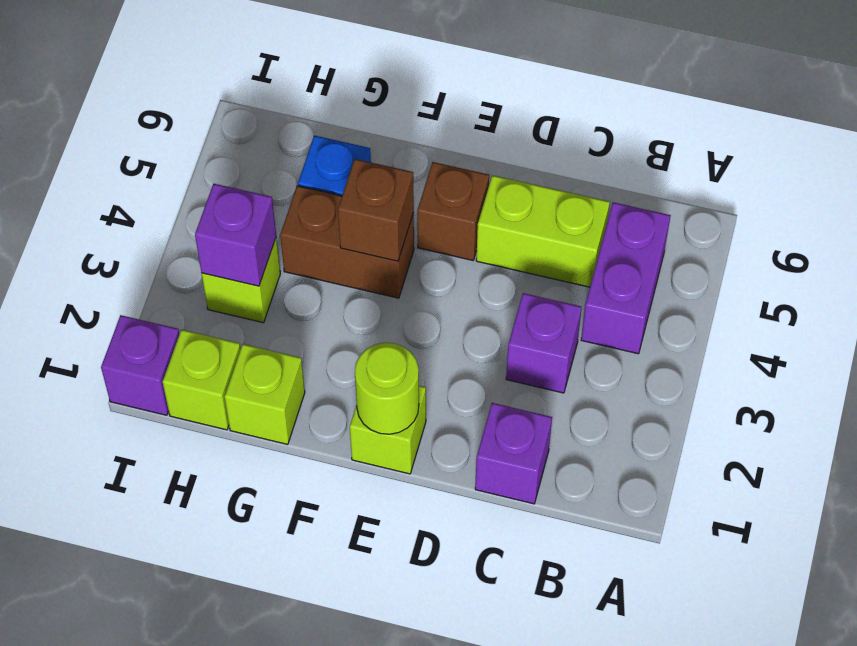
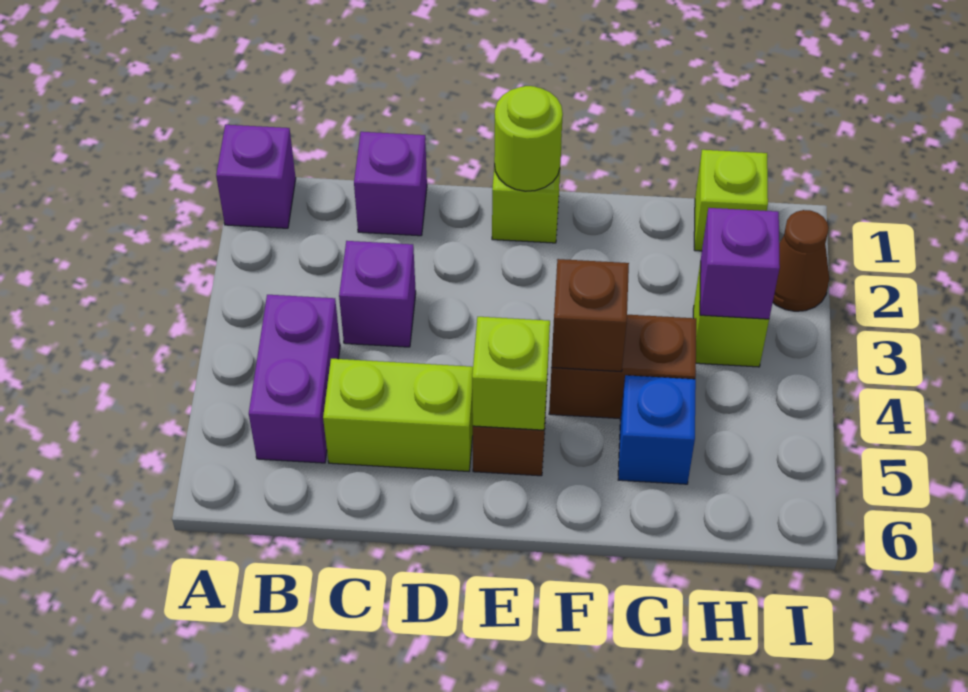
lime brick G1 level 1 -> lime brick E5 level 2
purple brick I1 level 1 -> purple brick A1 level 1
none -> brown cone I2 level 1

